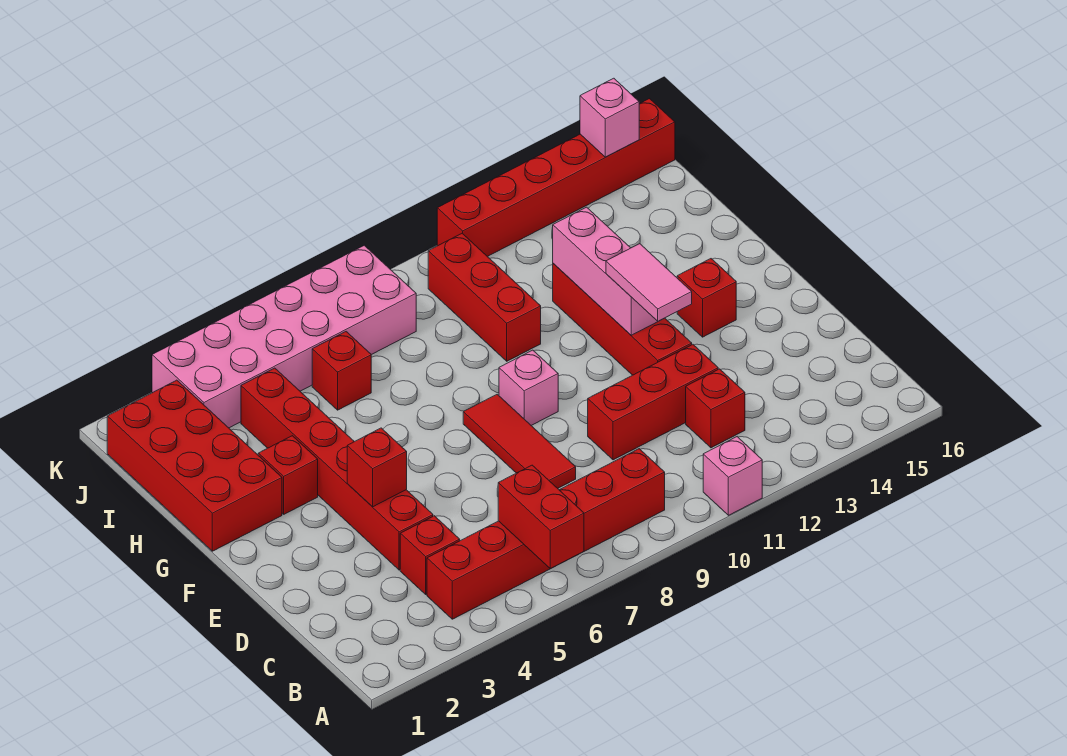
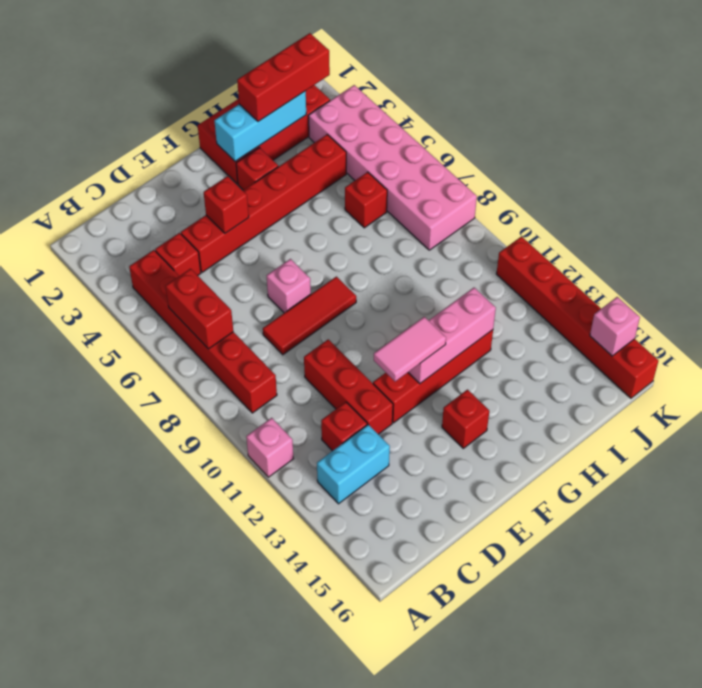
red brick A6:B6 level 2 -> red brick B6:B7 level 2
none -> cyan brick B13:C13 level 1
pink brick F9 level 1 -> pink brick E7 level 1
none -> cyan brick G2:I2 level 2
red brick H10:J10 level 1 -> red brick H2:J2 level 3

